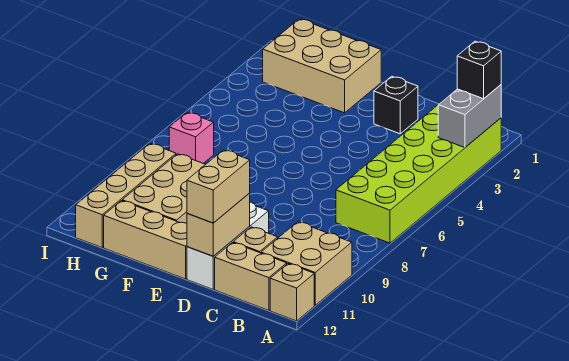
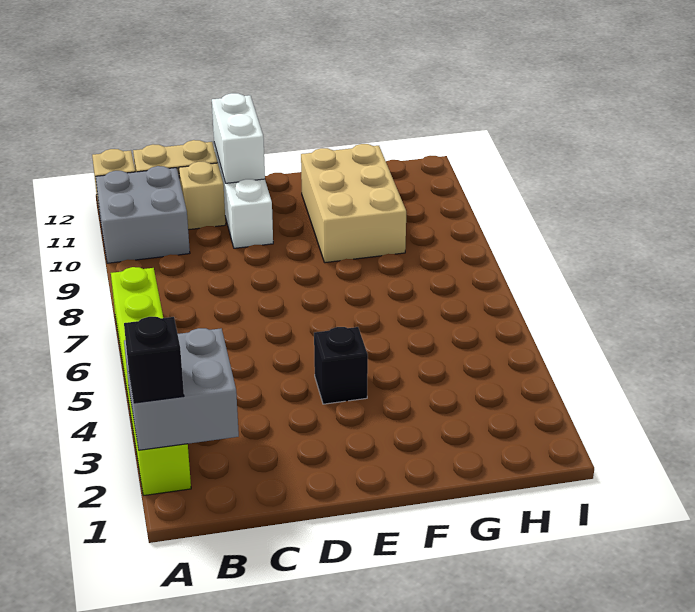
lime brick A2:B7 level 1 -> lime brick A2:A7 level 1
grey brick A2:A3 level 2 -> grey brick A2:B3 level 2
tan brick A10:B11 level 1 -> grey brick A10:B11 level 1
black brick D2 level 1 -> black brick E4 level 1
tan brick D11:D12 level 2 -> white brick D11:D12 level 2
tan brick D11:D12 level 3 -> none
tan brick E12:G12 level 1 -> none
tan brick F1:H2 level 1 -> none
pink brick H7 level 1 -> none
tan brick H9:H12 level 1 -> none

